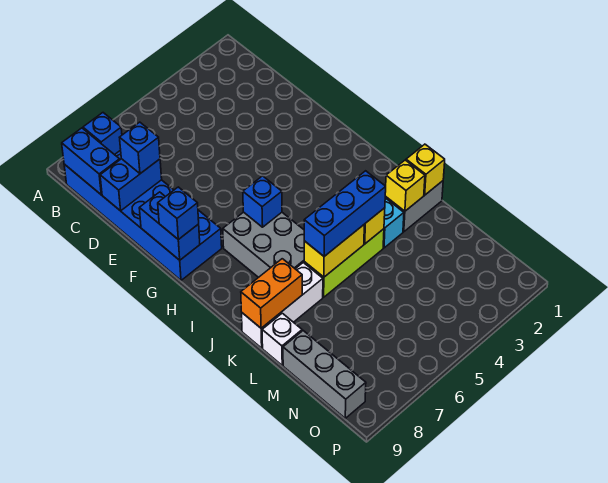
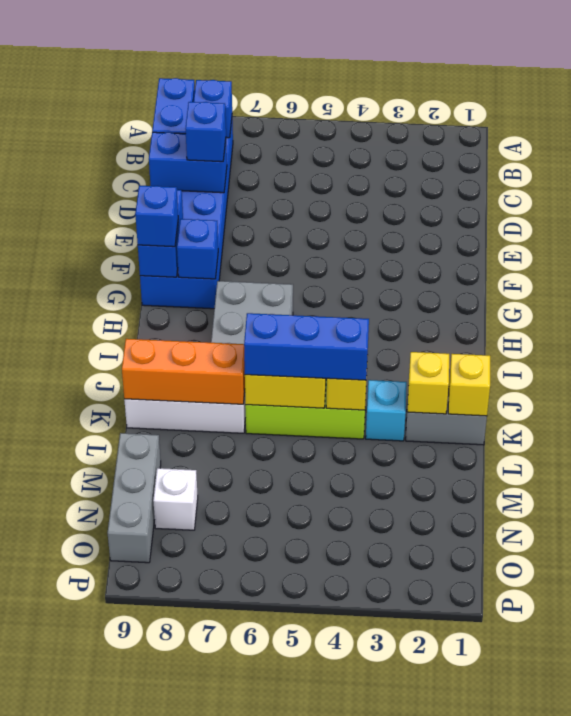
blue brick H6 level 2 -> blue brick G8 level 2
orange brick K8:K9 level 2 -> orange brick K7:K9 level 2
white brick L9 level 1 -> white brick N8 level 1

